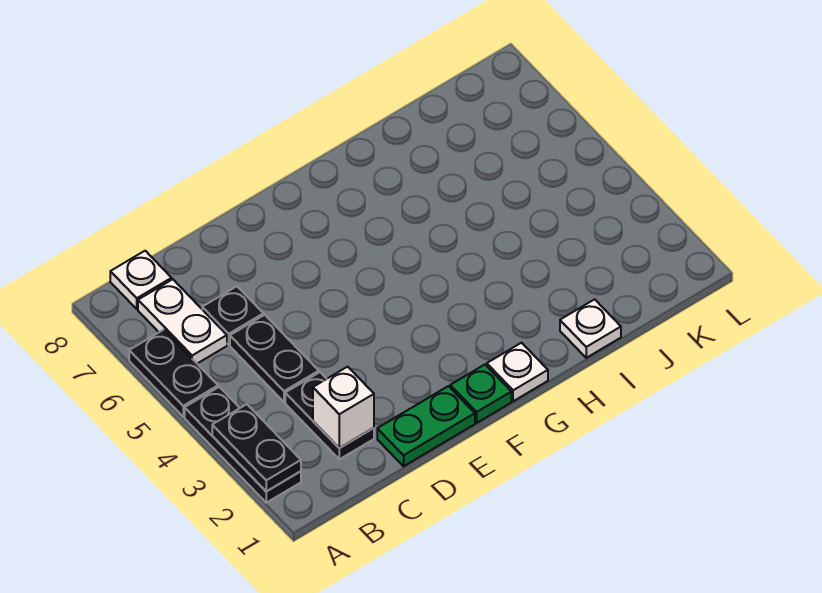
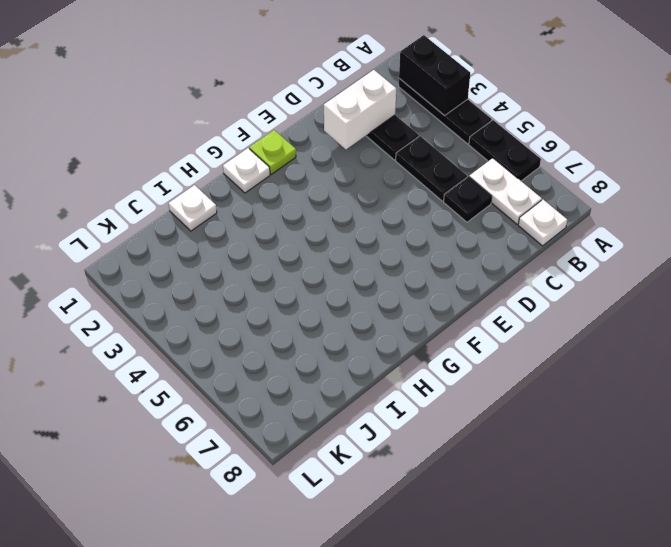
black plate A2:A3 level 2 -> black brick A2:A3 level 2
white brick C2 level 2 -> white brick C2:D2 level 2
green plate D1:E1 level 1 -> none
green plate F1 level 1 -> lime plate F1 level 1

